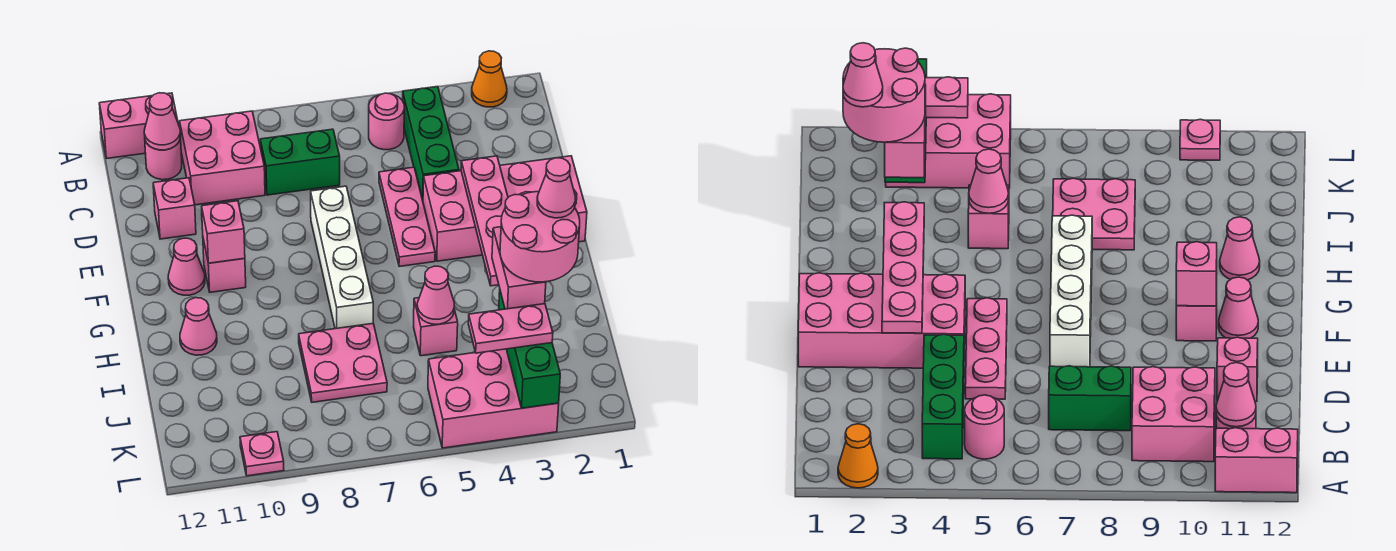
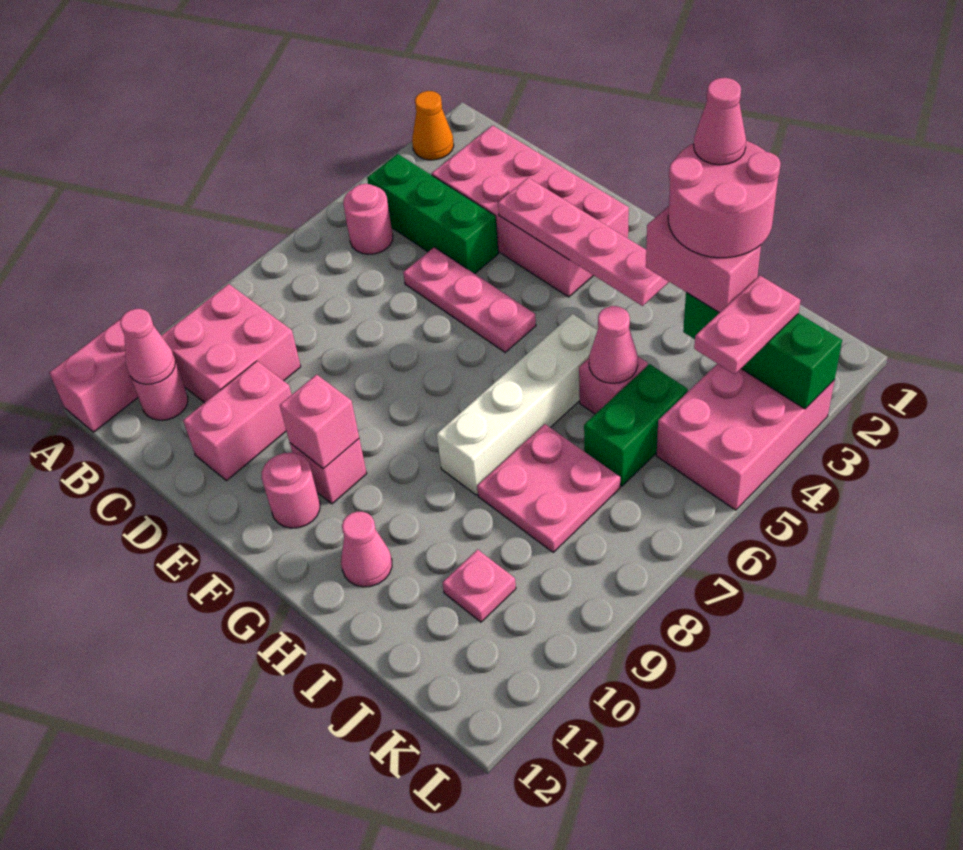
green brick C7:C8 level 1 -> green brick J5:J6 level 1
pink brick D11 level 1 -> pink brick D10:D11 level 1
pink brick E1:F4 level 1 -> pink brick C2:F3 level 1
white brick E7:H7 level 1 -> white brick H5:H8 level 1
pink cone F11 level 1 -> pink round brick F11 level 1
pink plate L10 level 1 -> pink plate J10 level 1

